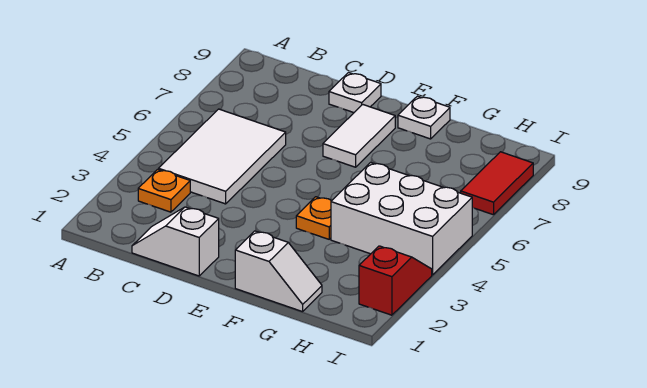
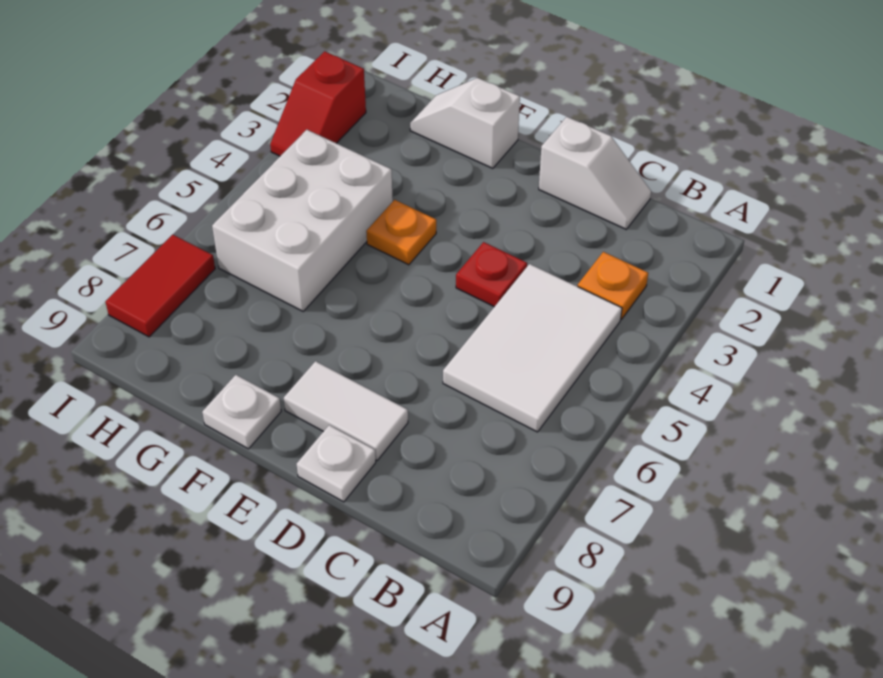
none -> red plate D4 level 1
white tile E7:E8 level 1 -> white tile D8:E8 level 1
white brick G4:I5 level 1 -> white brick G4:H6 level 1

